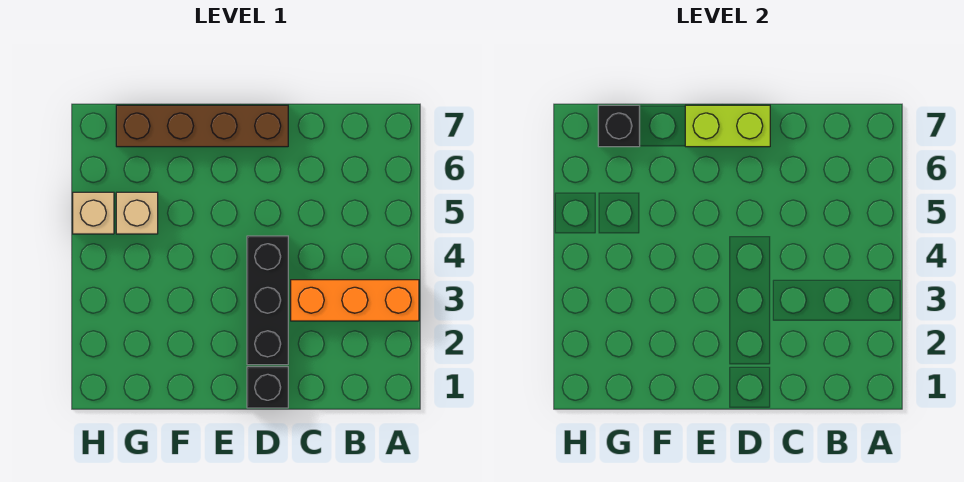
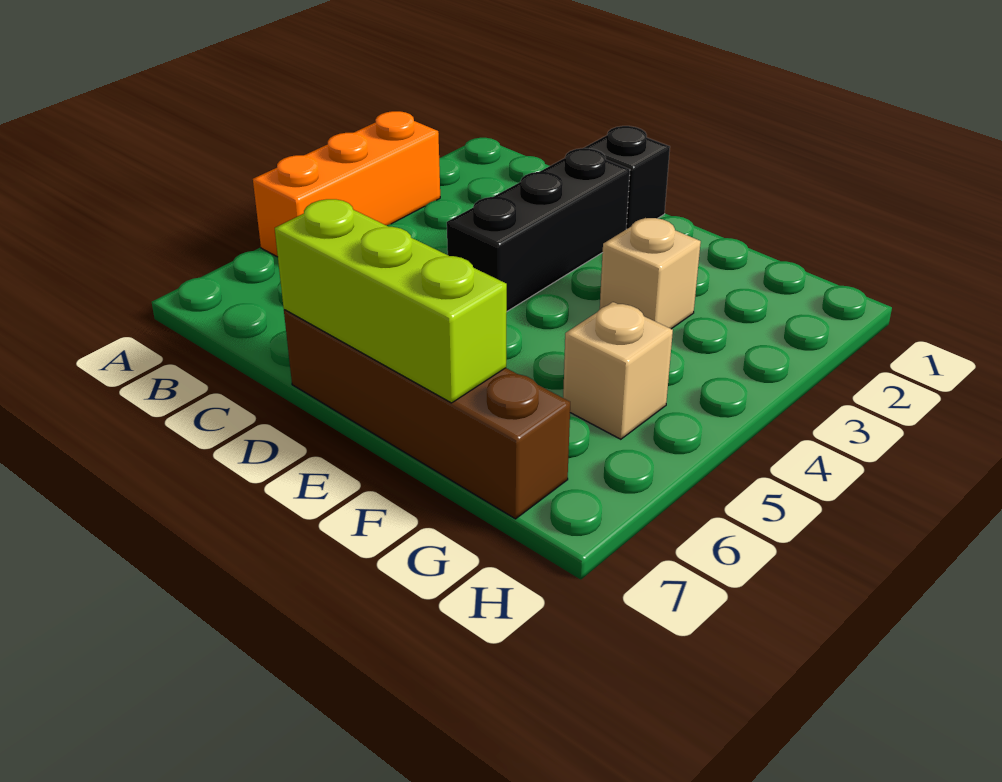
orange brick A3:C3 level 1 -> orange brick A3:A5 level 1
lime brick D7:E7 level 2 -> lime brick D7:F7 level 2
black brick G7 level 2 -> none
tan brick H5 level 1 -> tan brick F3 level 1

